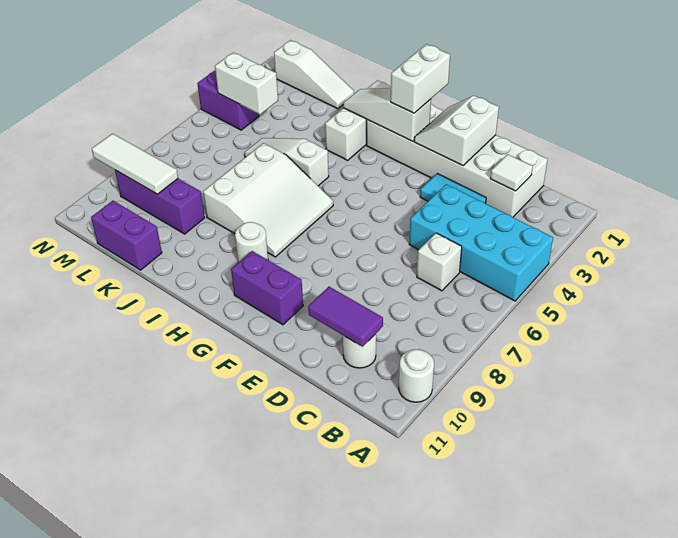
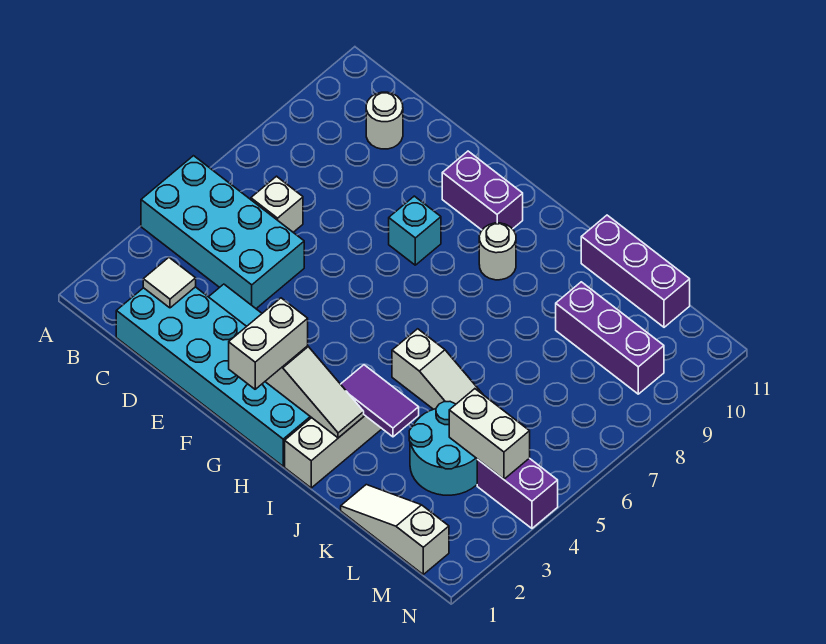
white round brick A10 level 1 -> none
white brick C1:H2 level 1 -> cyan brick C1:H2 level 1
purple tile C10:D10 level 2 -> purple tile I3:J3 level 2
white slope E1:F2 level 2 top E -> none
none -> cyan brick F8 level 1
white slope H6:J8 level 1 top J -> none
none -> cyan round brick K3:L4 level 1
purple brick K11:L11 level 1 -> purple brick J11:L11 level 1
white tile L9:N9 level 2 -> none

